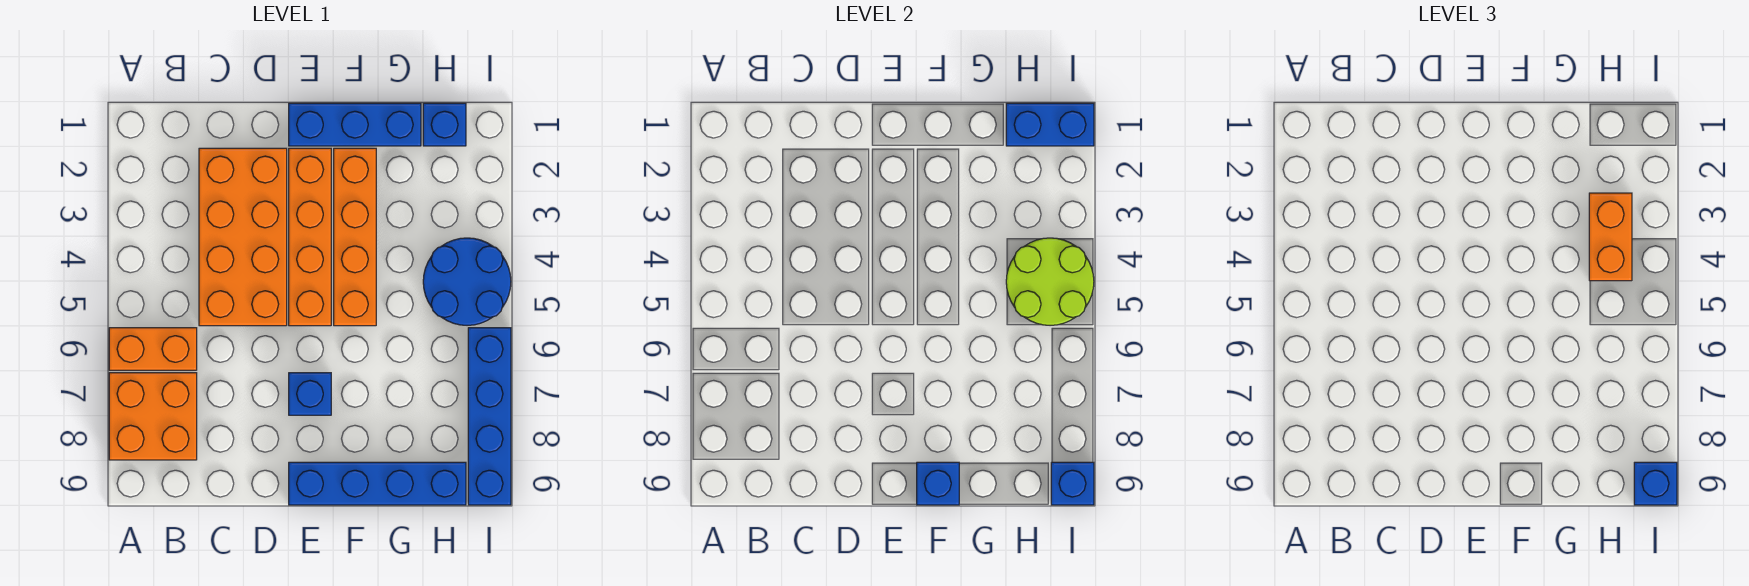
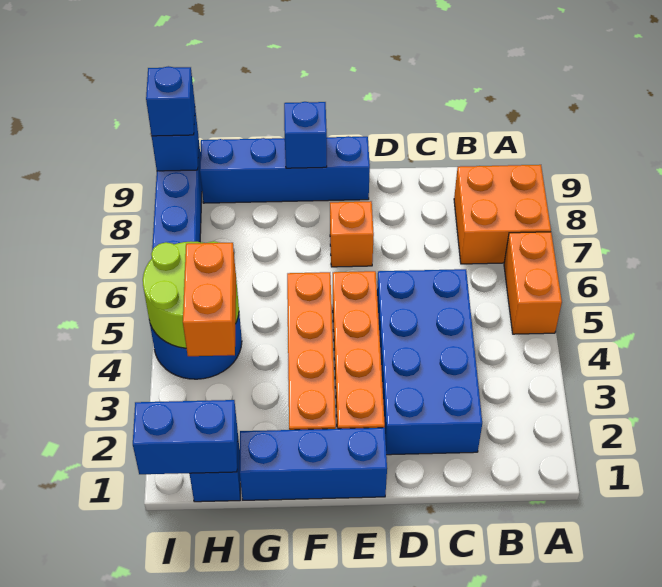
orange brick A6:B6 level 1 -> orange brick A5:A6 level 1
orange brick C2:D5 level 1 -> blue brick C2:D5 level 1
blue brick E7 level 1 -> orange brick E7 level 1

